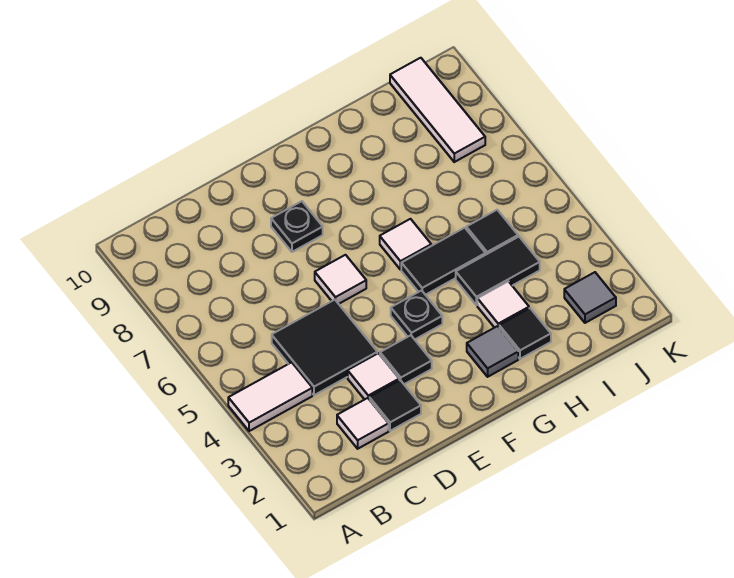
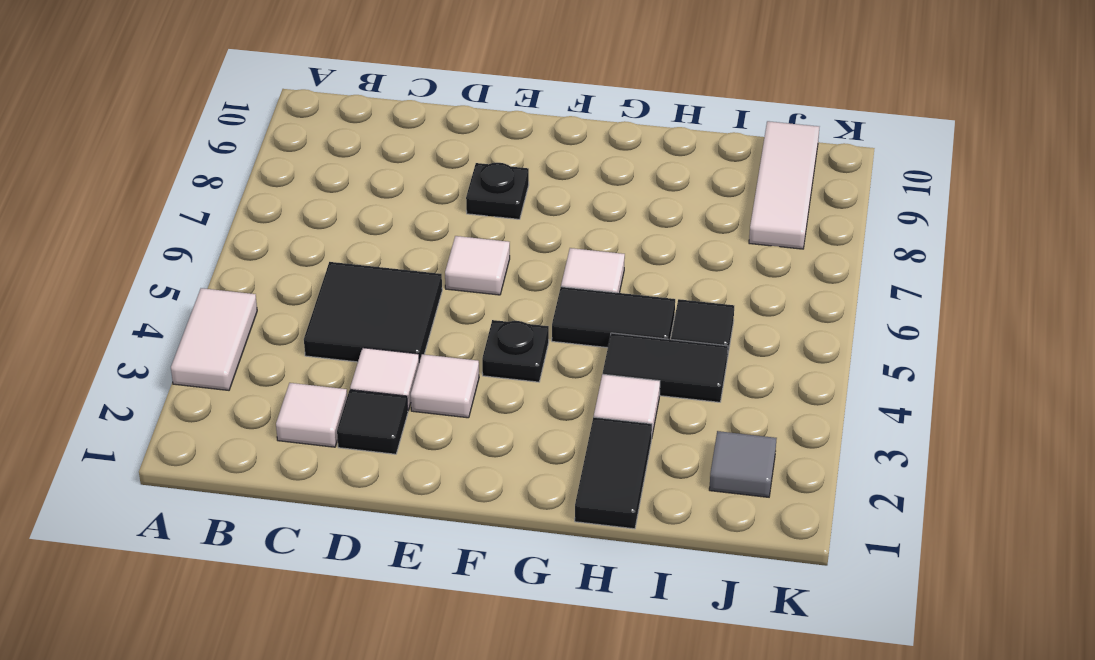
white tile A4:B4 level 1 -> white tile A3:A4 level 1
black tile E3 level 1 -> white tile E3 level 1
grey tile G2 level 1 -> none
black tile H2 level 1 -> black tile H1:H2 level 1

